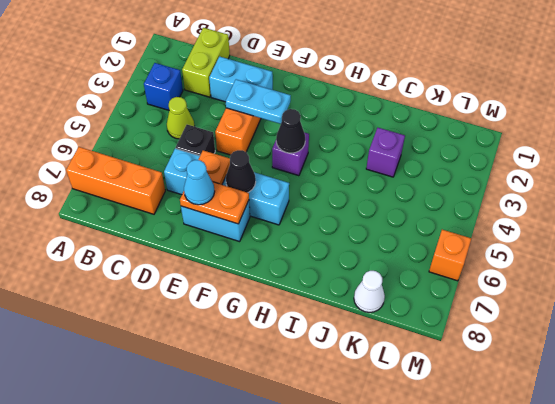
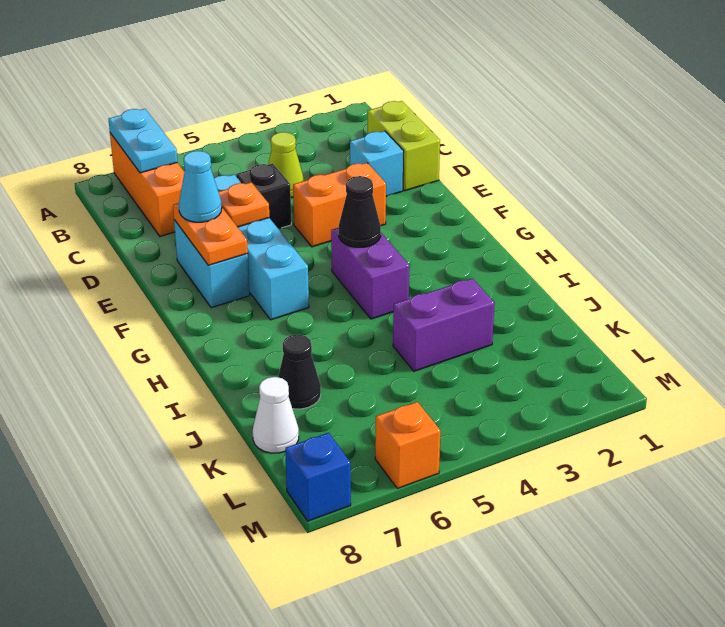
blue brick B3 level 1 -> blue brick M8 level 1
lime brick C1:C2 level 1 -> lime brick C1:D1 level 1
cyan brick D2:E2 level 1 -> cyan brick D2 level 1
cyan plate E3:F3 level 2 -> cyan plate A7:B7 level 2
black cone F6 level 2 -> black cone J7 level 1
purple brick G4 level 1 -> purple brick G4:H4 level 1
purple brick J3 level 1 -> purple brick J3:J4 level 1

